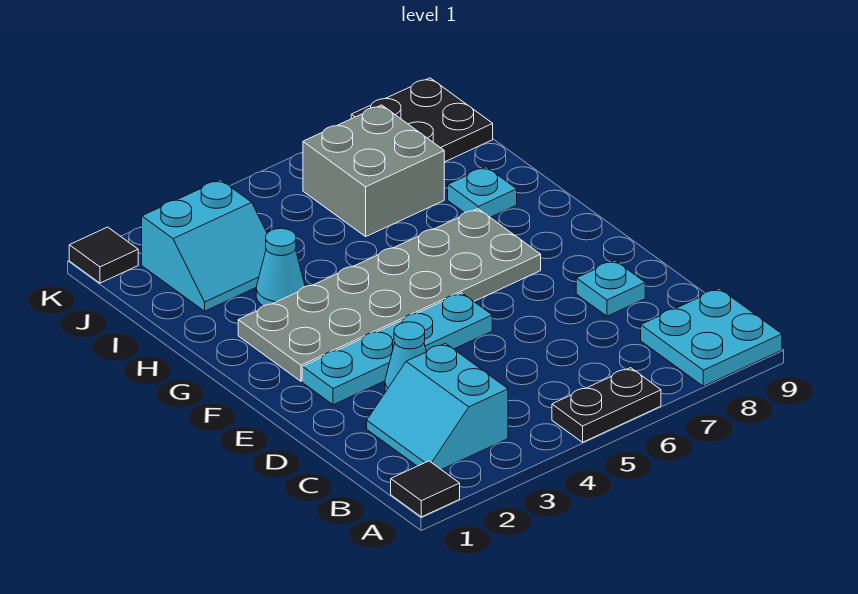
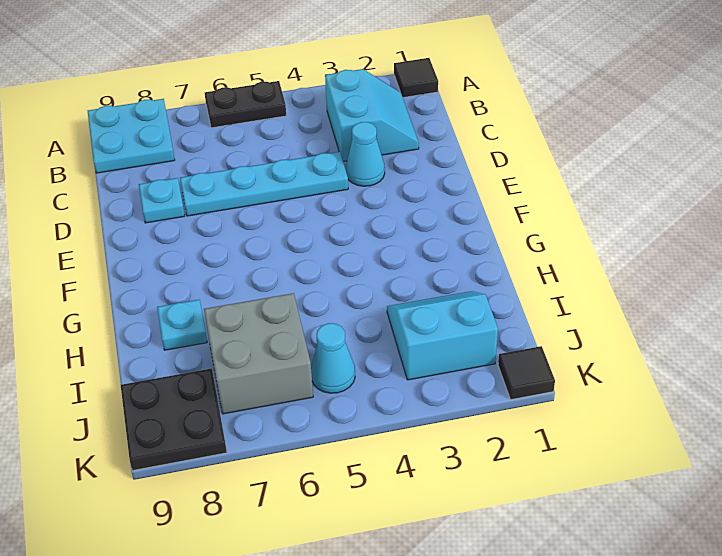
cyan plate E2:E5 level 1 -> cyan plate D4:D7 level 1
grey plate F2:G7 level 1 -> none
cyan cone H3 level 1 -> cyan cone J5 level 1

